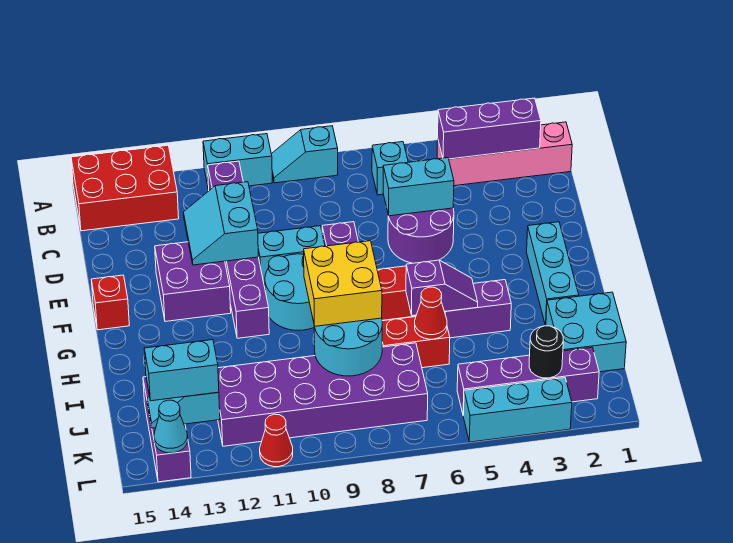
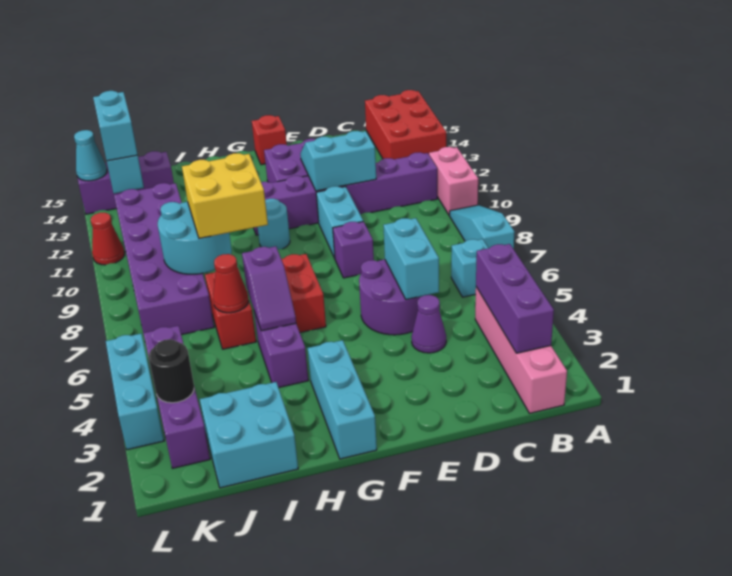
cyan slope A8:A9 level 1 top 8 -> cyan slope A7:A9 level 1 top 7
cyan brick A10:A11 level 1 -> pink brick A10:A11 level 1
none -> purple cone D4 level 1
cyan brick F2:H2 level 1 -> cyan brick G1:G3 level 1
cyan round brick F9:G10 level 1 -> cyan round brick G10 level 1

